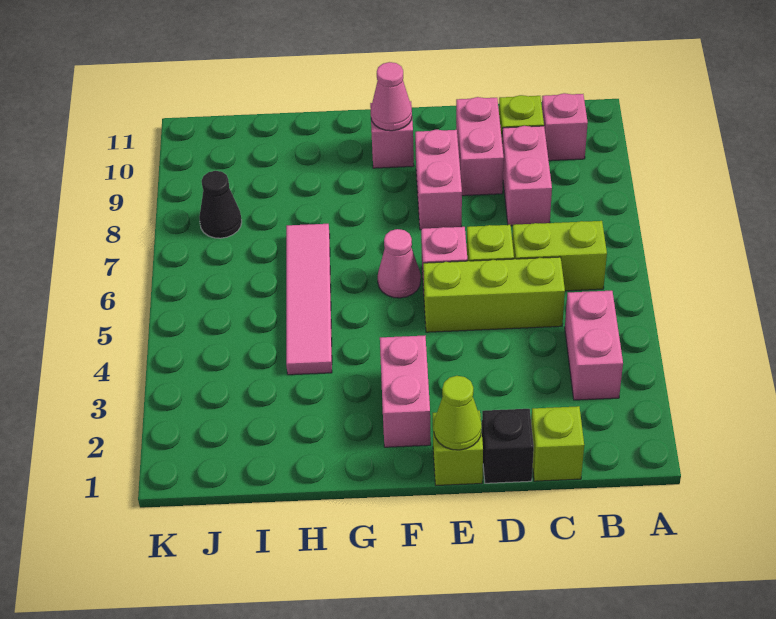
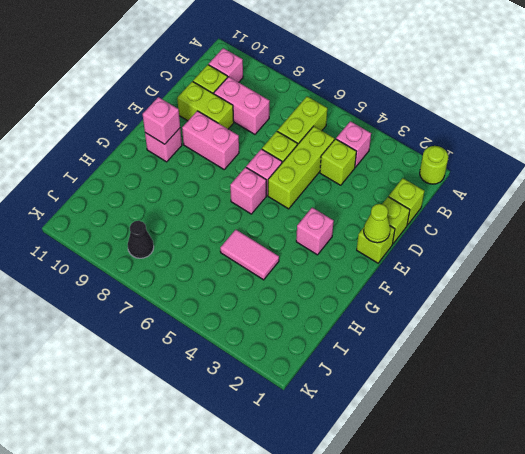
none -> lime round brick A1 level 1
pink brick B3:B4 level 1 -> pink brick B4 level 1
none -> lime brick C4 level 1
black brick D1 level 1 -> lime brick D1 level 1
pink brick D9:D10 level 1 -> lime brick D9:D10 level 1
pink brick F2:F3 level 1 -> pink brick F3 level 1
pink cone F6 level 1 -> pink brick F6 level 1
pink cone F10 level 2 -> pink brick F10 level 2
pink tile H4:H7 level 1 -> pink tile H4:H5 level 1

